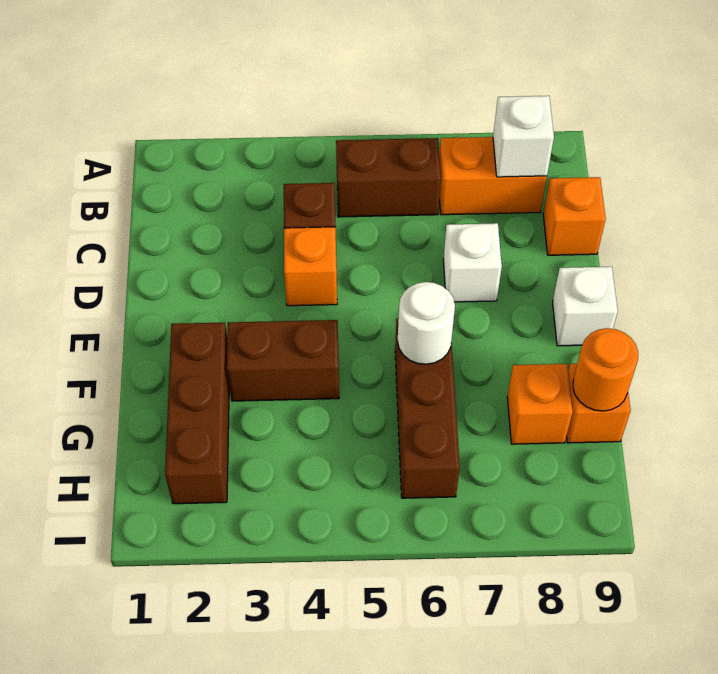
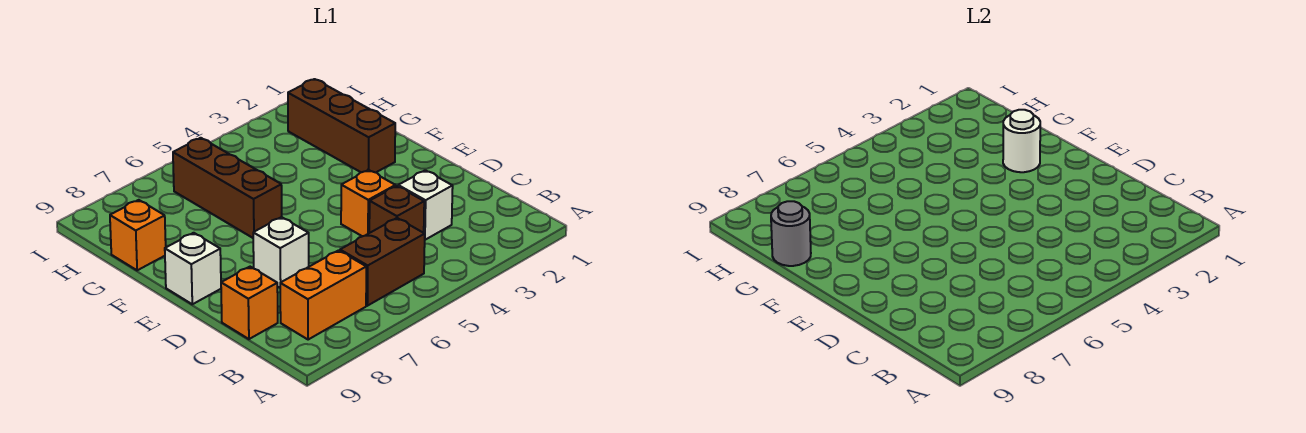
white brick B8 level 2 -> white brick C3 level 1
brown brick F3:F4 level 1 -> none
white round brick F6 level 2 -> white round brick F2 level 2
orange brick G8 level 1 -> none
orange round brick G9 level 2 -> grey round brick G9 level 2

